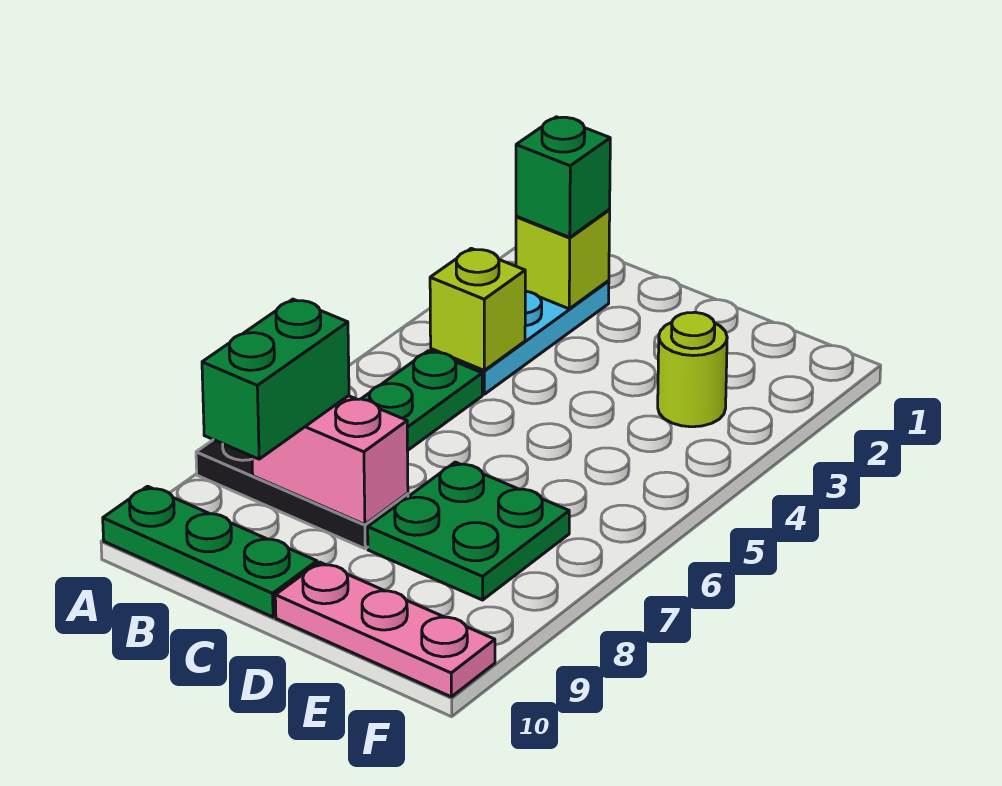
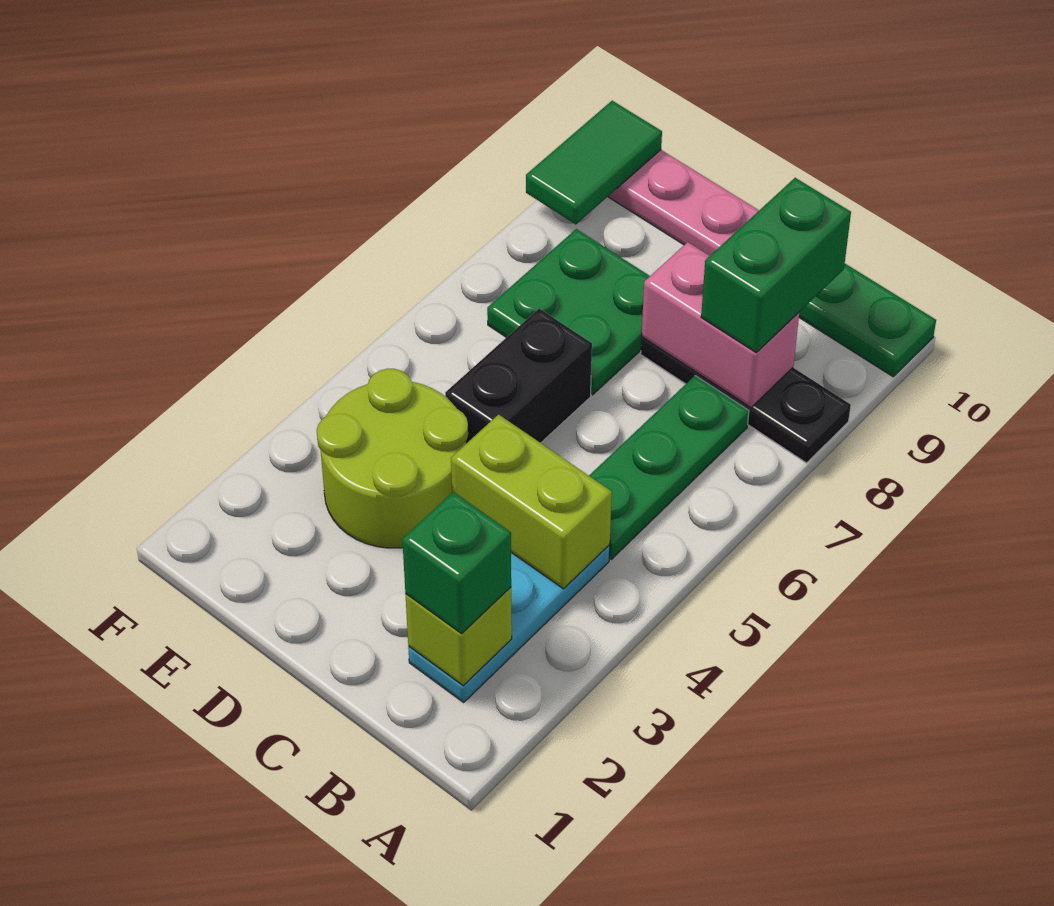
lime brick B4 level 2 -> lime brick B4:C4 level 2
none -> black brick D5:D6 level 1
lime round brick E3 level 1 -> lime round brick D3:E4 level 1
none -> green tile F9:F10 level 2

